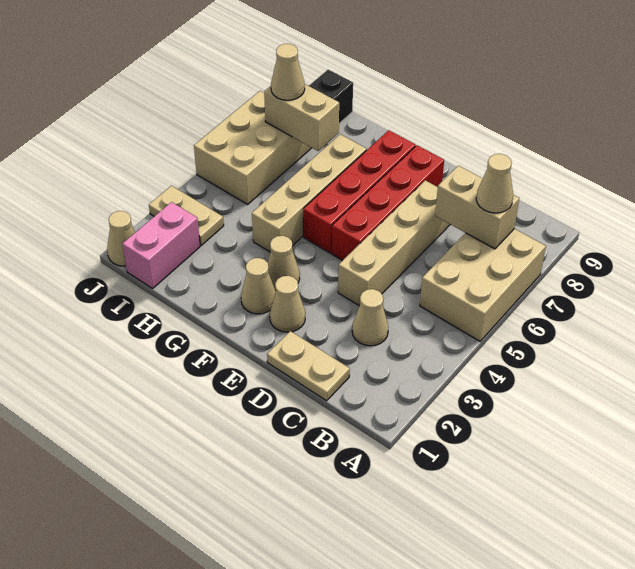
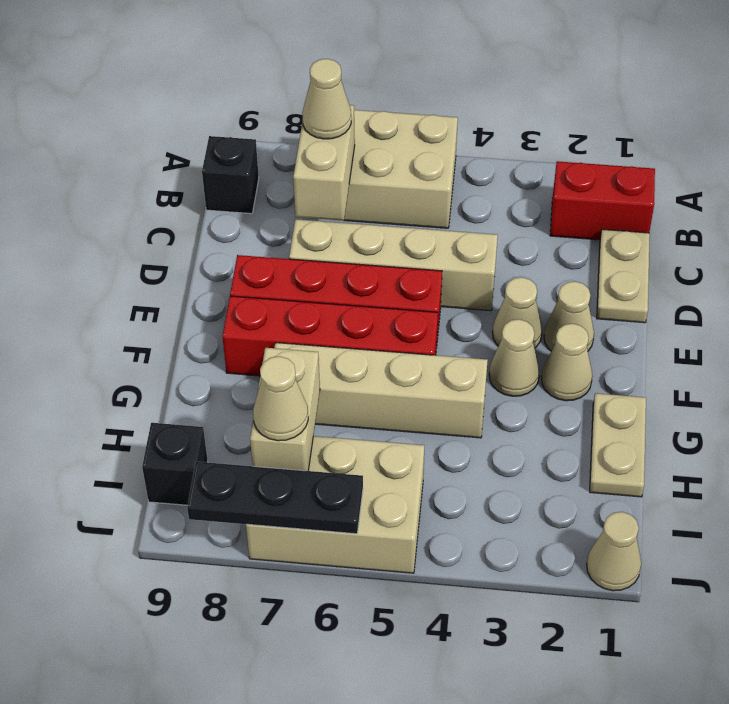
none -> red brick B1:B2 level 1
none -> black brick B9 level 1
tan cone C3 level 1 -> tan cone E3 level 1
pink brick I1:I2 level 1 -> none
tan plate I3:J3 level 1 -> tan plate G1:H1 level 1
none -> black plate J6:J8 level 2

